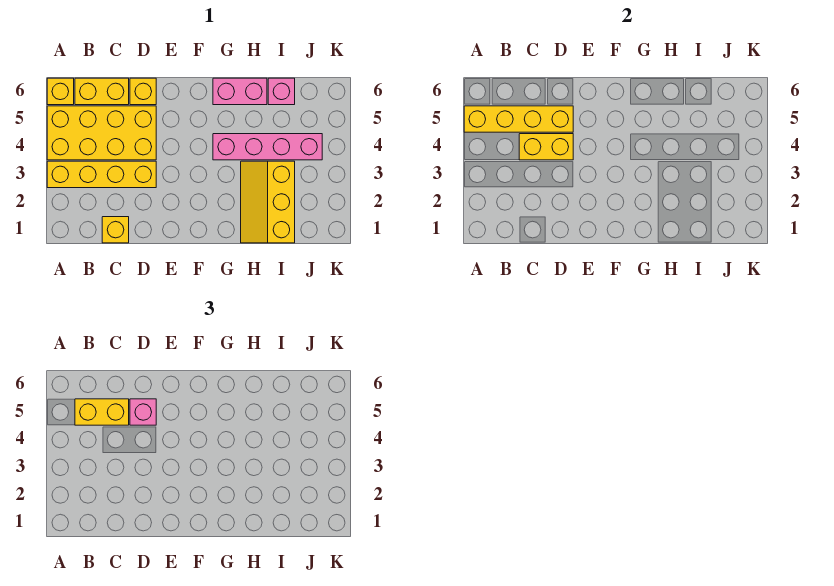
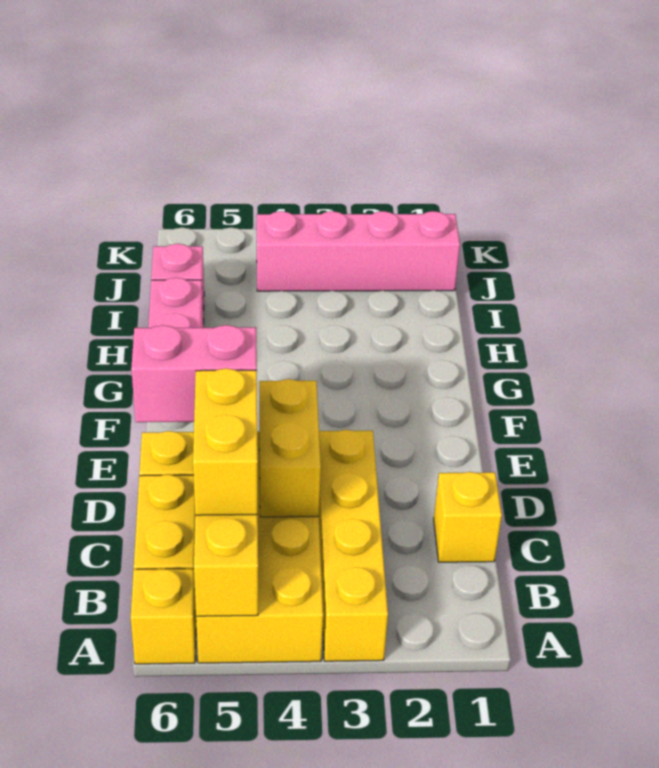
pink brick D5 level 3 -> pink brick D5:D6 level 3
pink brick G4:J4 level 1 -> pink brick J1:J4 level 1
yellow slope H1:I3 level 1 top I -> none

